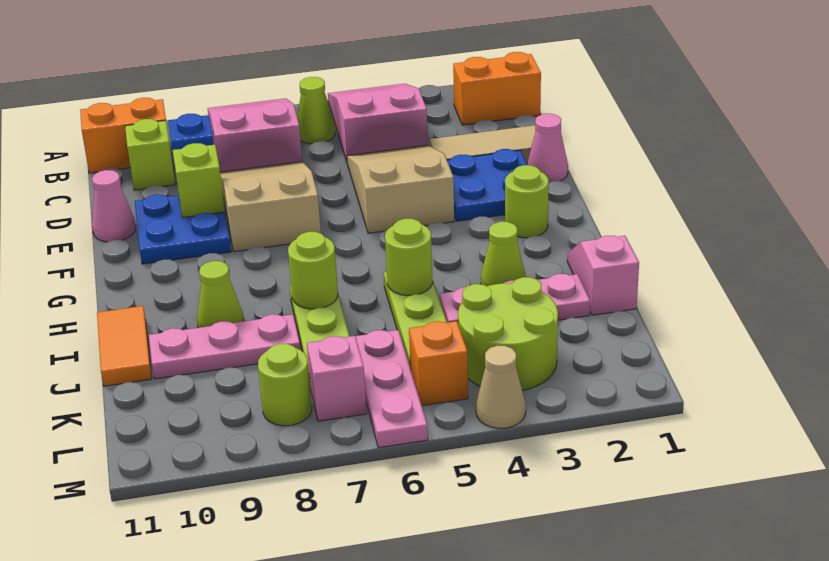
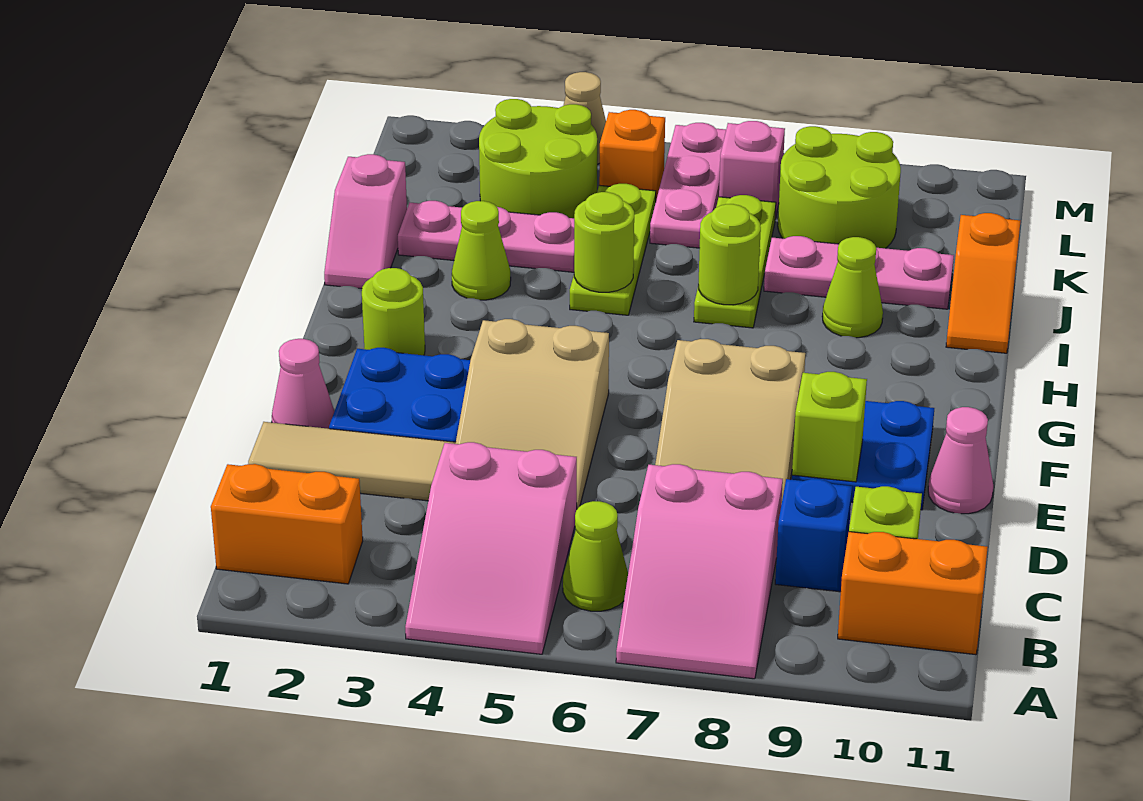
orange tile I11:J11 level 1 -> orange slope I11:J11 level 1 top J
lime round brick L8 level 1 -> lime round brick K8:L9 level 1

